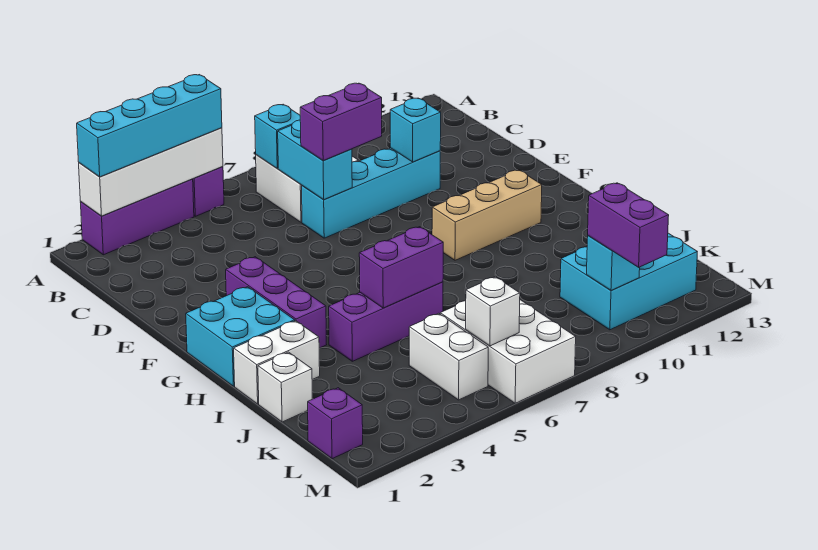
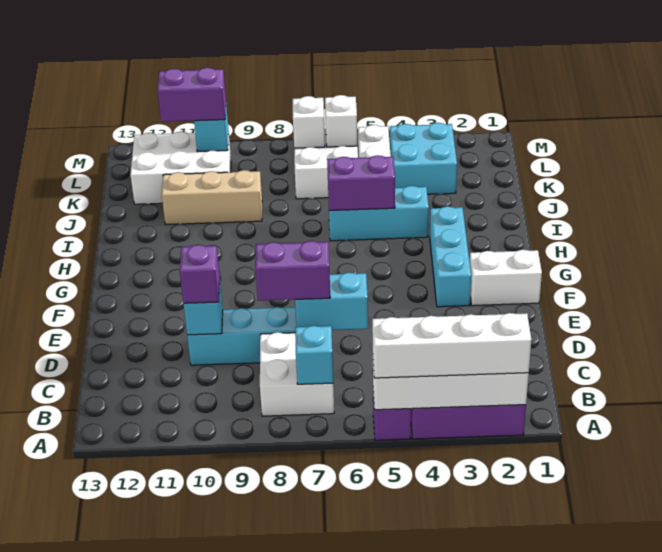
cyan brick A2:A5 level 3 -> white brick A2:A5 level 3
cyan brick C7:D7 level 2 -> cyan brick D6:D7 level 2
purple brick F3:H3 level 1 -> cyan brick F3:H3 level 1
cyan brick G1:H2 level 1 -> cyan brick K3:L4 level 1
tan brick G9:G11 level 1 -> tan brick J9:J11 level 1
white brick I1:I2 level 1 -> white brick F1:F2 level 1
purple brick I4:I6 level 1 -> cyan brick I4:I6 level 1
white brick J1 level 1 -> white brick L7 level 2
cyan brick K10:L12 level 1 -> white brick K10:L12 level 1
purple brick L1 level 1 -> purple brick D10 level 3
purple brick L10:M10 level 3 -> purple brick L10:L11 level 3

